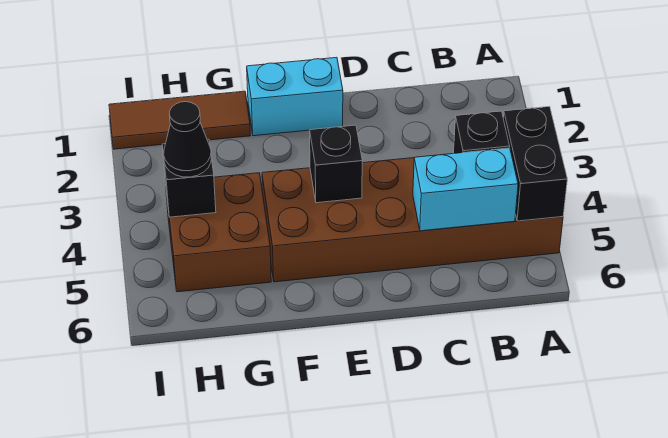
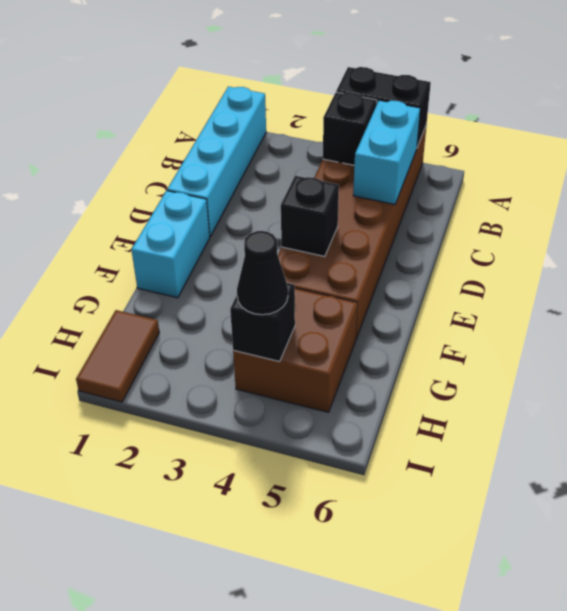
none -> cyan brick A1:D1 level 1
brown tile G1:I1 level 1 -> brown tile H1:I1 level 1

